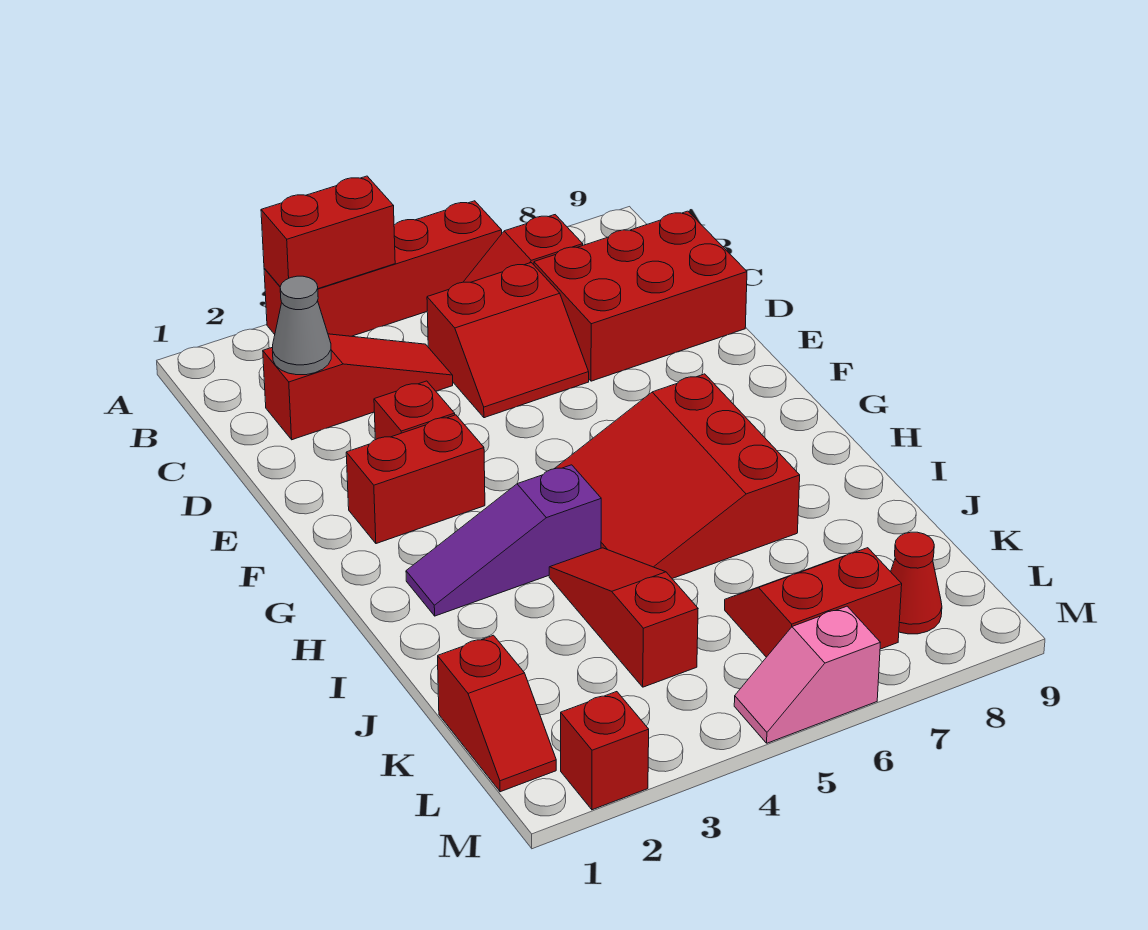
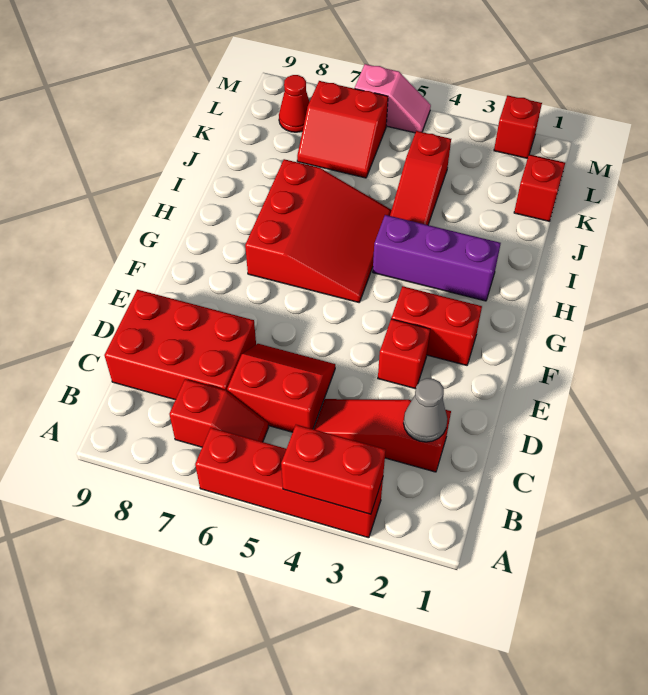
purple slope H2:H4 level 1 top 4 -> purple brick H2:H4 level 1

